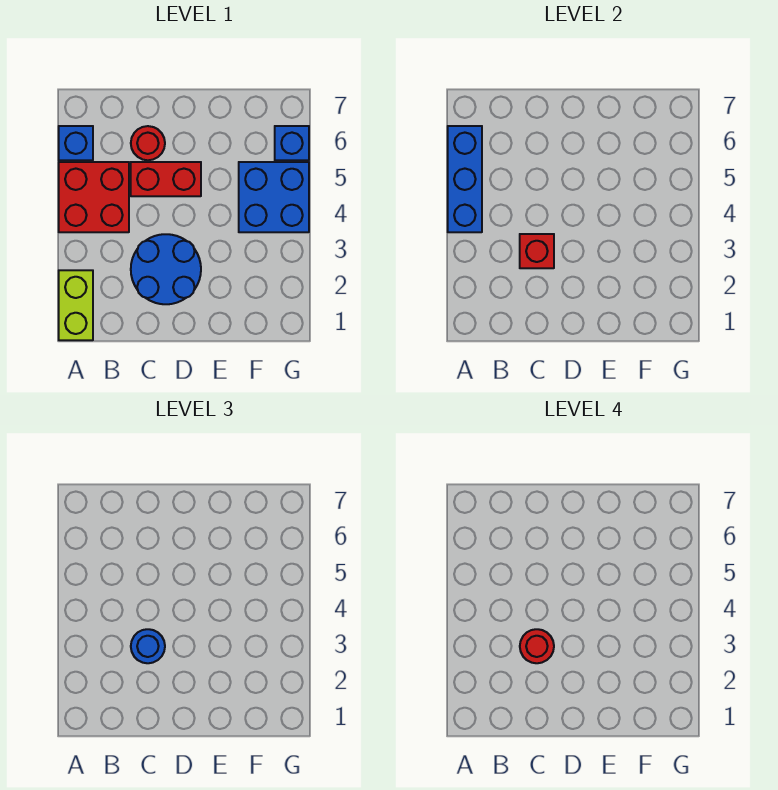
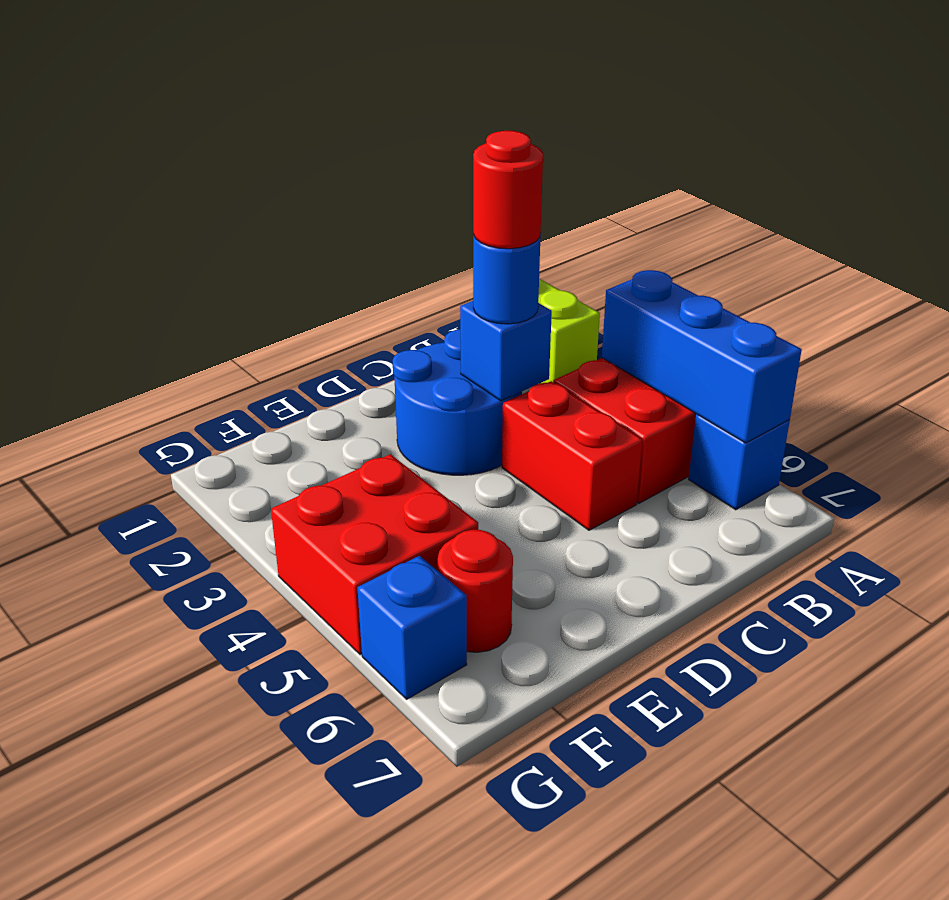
red brick C3 level 2 -> blue brick C3 level 2
red brick C5:D5 level 1 -> red brick C4:C5 level 1
red round brick C6 level 1 -> red round brick F6 level 1
blue brick F4:G5 level 1 -> red brick F4:G5 level 1

